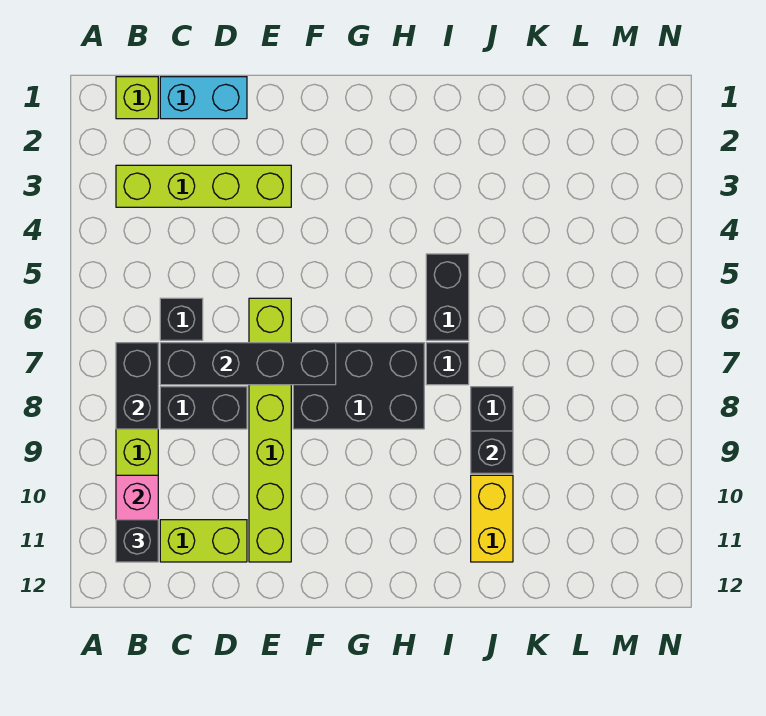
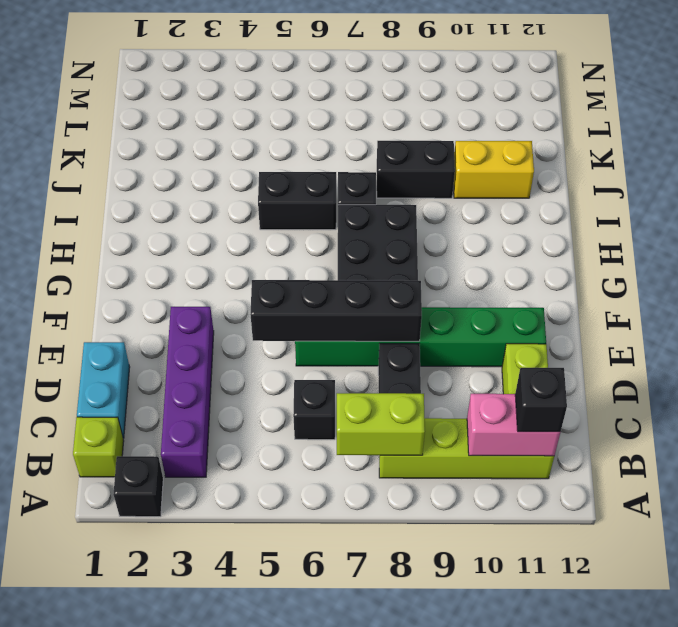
lime brick B3:E3 level 1 -> purple brick B3:E3 level 1
black brick B7:B8 level 2 -> lime brick B7:B8 level 2
black brick C7:F7 level 2 -> black brick E5:E8 level 2
lime brick E6:E11 level 1 -> green brick E6:E11 level 1
black brick J9 level 2 -> black brick A2 level 1

